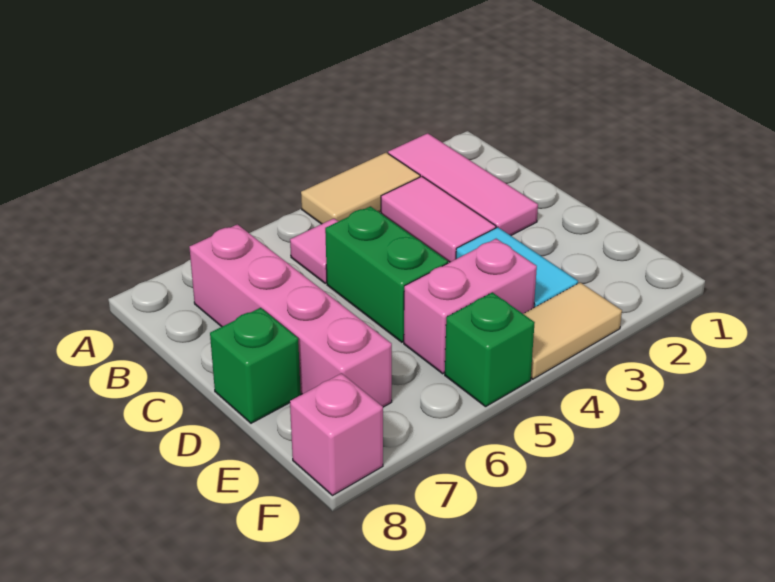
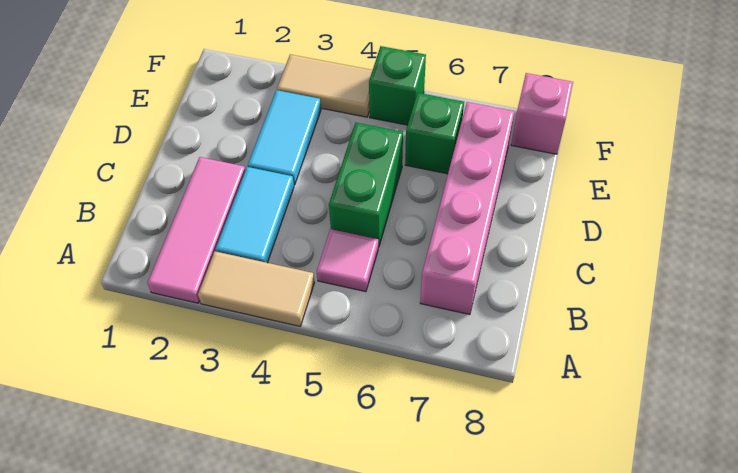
pink tile B3:C3 level 1 -> cyan tile B3:C3 level 1
green brick D8 level 1 -> green brick E6 level 1
pink brick E4:E5 level 1 -> none

